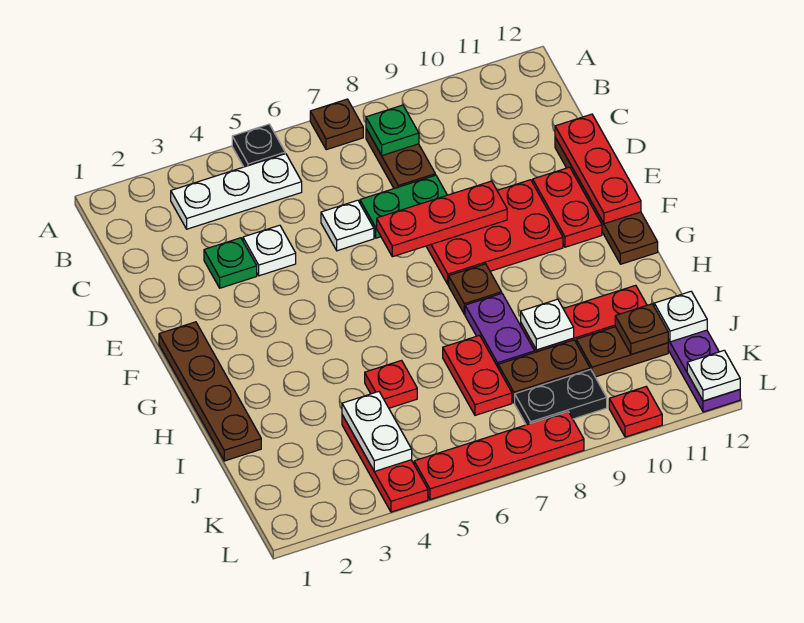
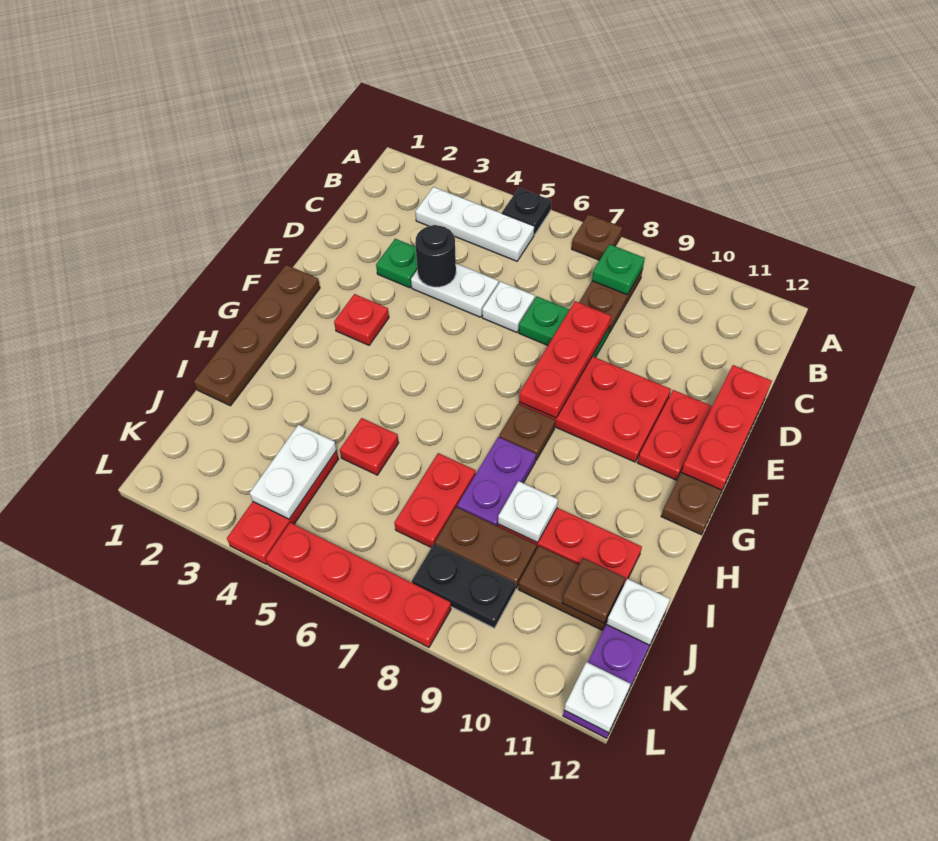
white plate D4 level 1 -> white plate D4:D5 level 1
none -> black round brick D4 level 2
red plate E7:E9 level 2 -> red plate D8:F8 level 2
red plate L10 level 1 -> red plate F3 level 1

